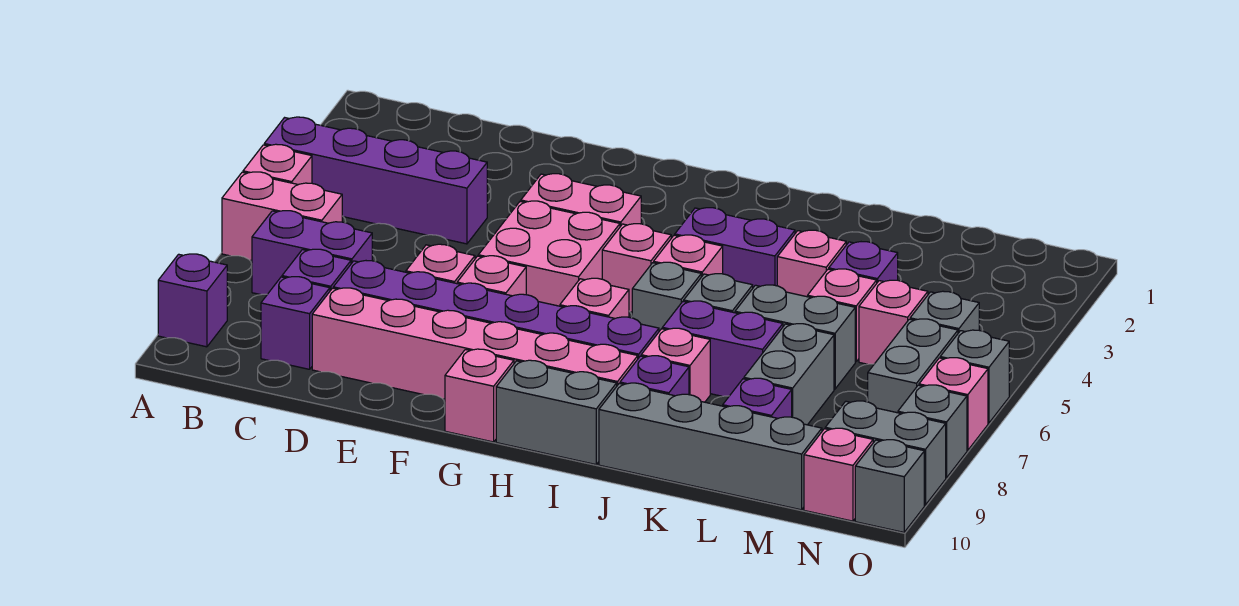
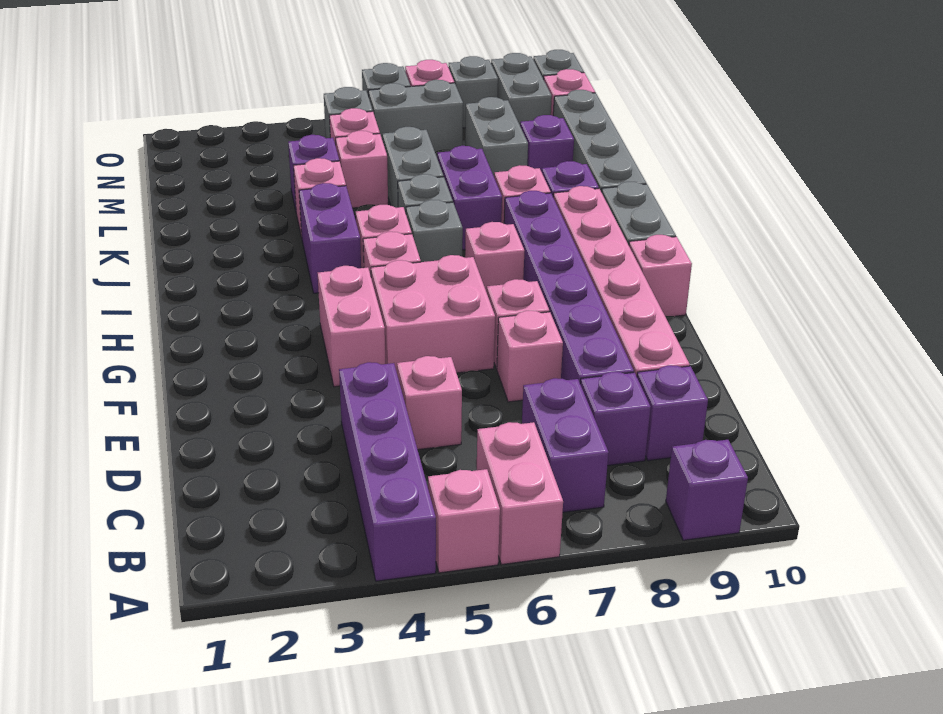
none -> pink brick D5 level 1
grey brick L7:L8 level 1 -> grey brick L8:M8 level 1

